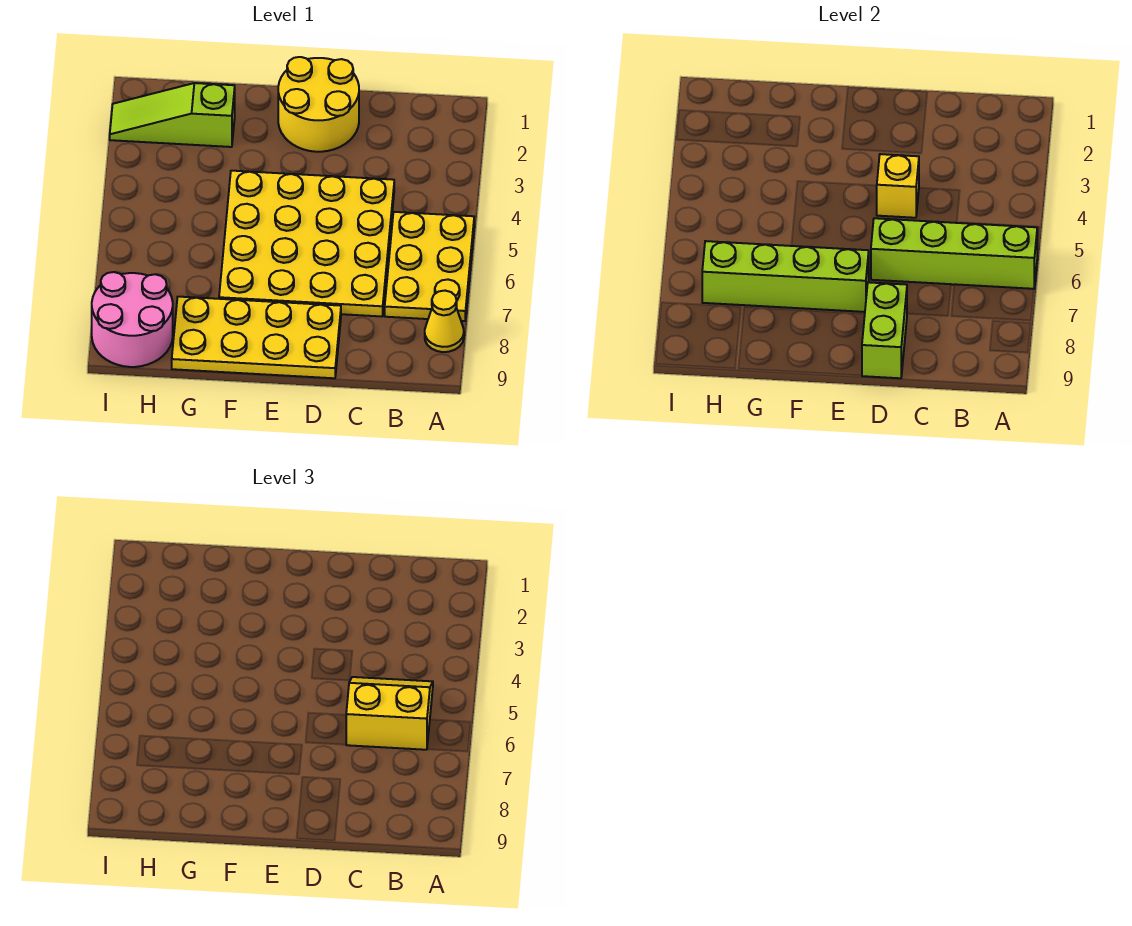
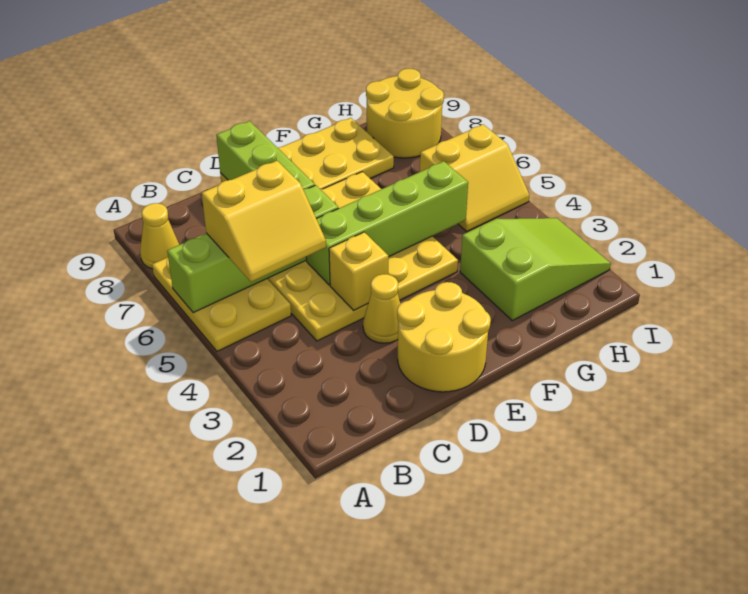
none -> yellow cone D3 level 1
lime brick D8:D9 level 2 -> lime brick D7:D9 level 2
lime brick E7:H7 level 2 -> lime brick D5:G5 level 2
lime slope G2:I2 level 1 top G -> lime slope G2:I3 level 1 top G
none -> yellow slope H5:I6 level 1 top 6
pink round brick H8:I9 level 1 -> yellow round brick H8:I9 level 1

